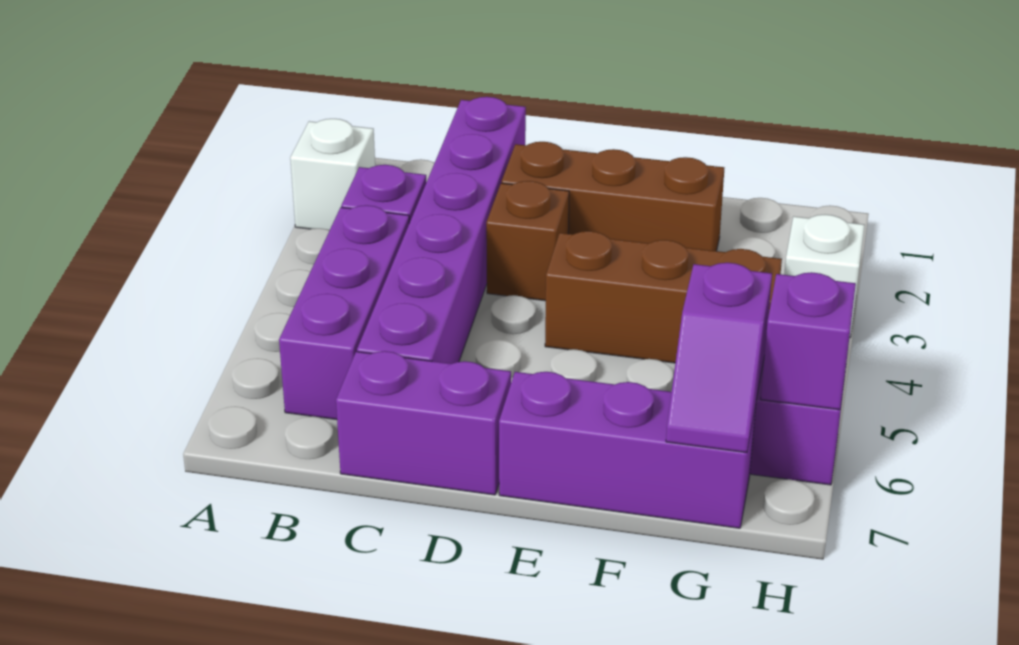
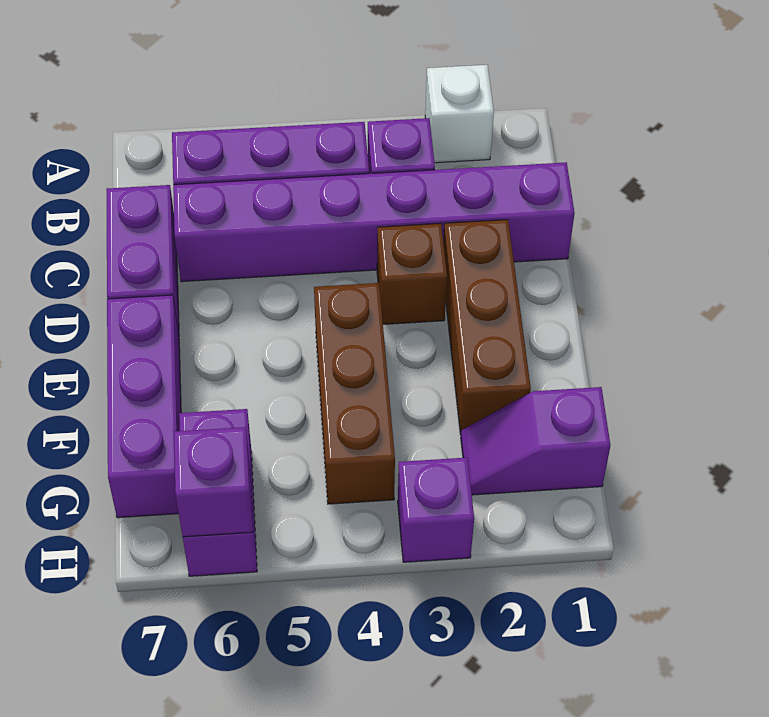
purple slope G6:G7 level 2 top 6 -> purple slope G1:G2 level 1 top 1
white brick H3 level 1 -> purple brick H3 level 1

